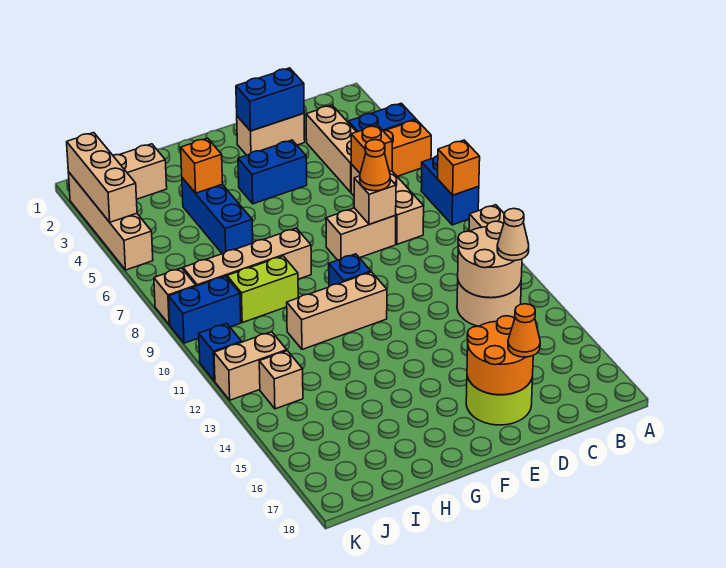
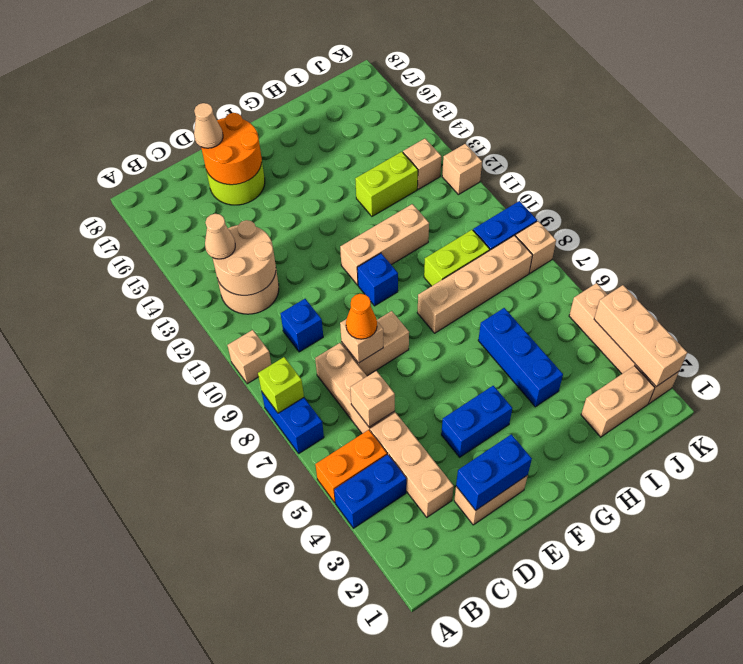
orange brick A8 level 2 -> lime brick A8 level 2
orange brick C6 level 2 -> tan brick C6 level 2
orange cone D17 level 3 -> tan cone D17 level 3
orange brick H4 level 2 -> none
none -> lime brick H13:I13 level 1
tan brick J12:K12 level 1 -> tan brick K12 level 1
blue brick K11 level 1 -> blue brick C10 level 1

